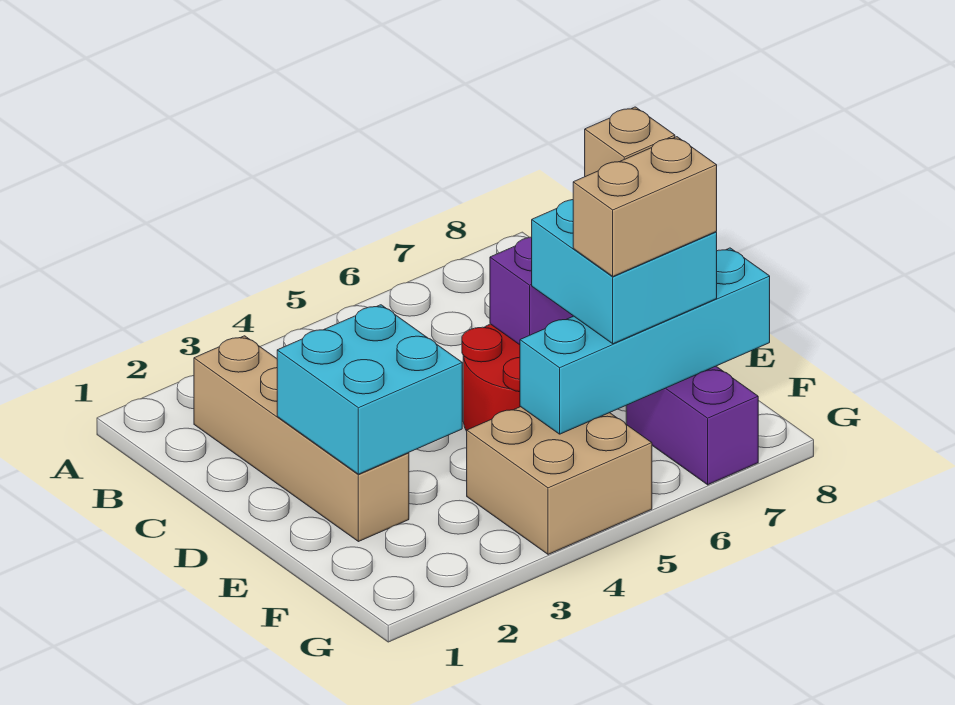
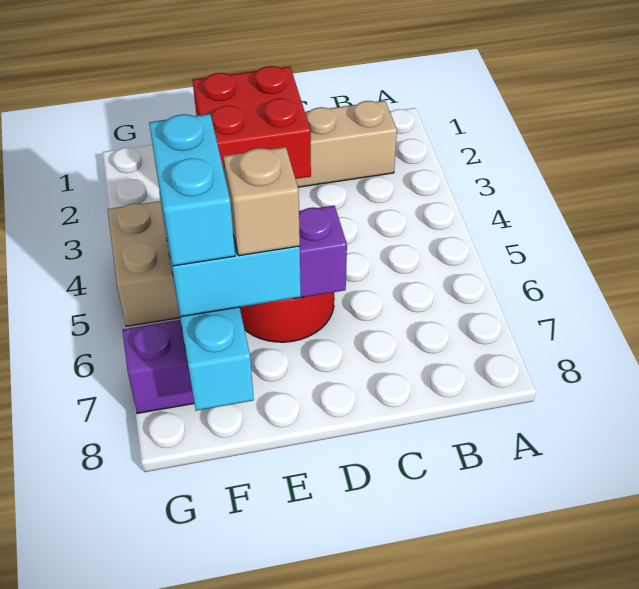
cyan brick D2:E3 level 2 -> red brick D2:E3 level 2
tan brick F6:F7 level 4 -> cyan brick F6:F7 level 4

